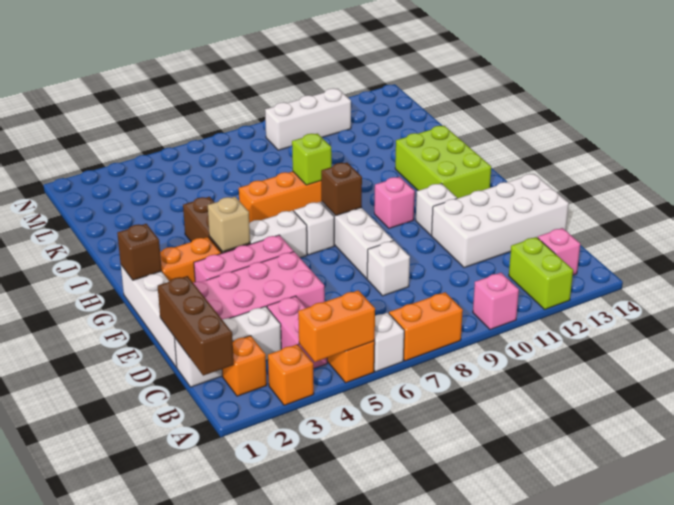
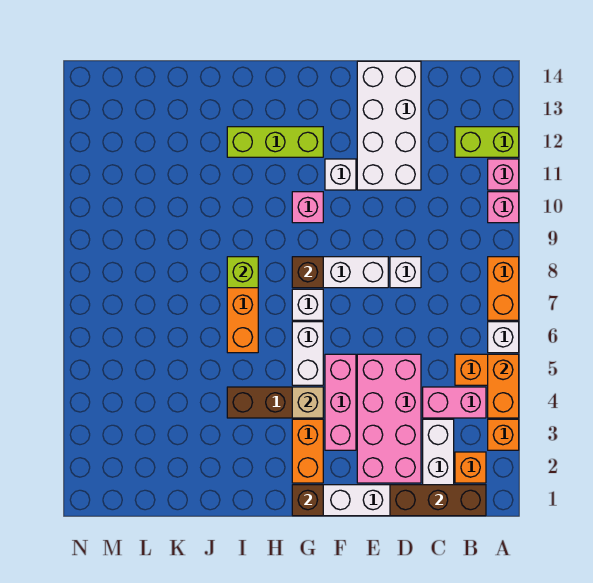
pink brick B13 level 1 -> pink brick A11 level 1
lime brick G12:I13 level 1 -> lime brick G12:I12 level 1
white brick M9:M11 level 1 -> none

